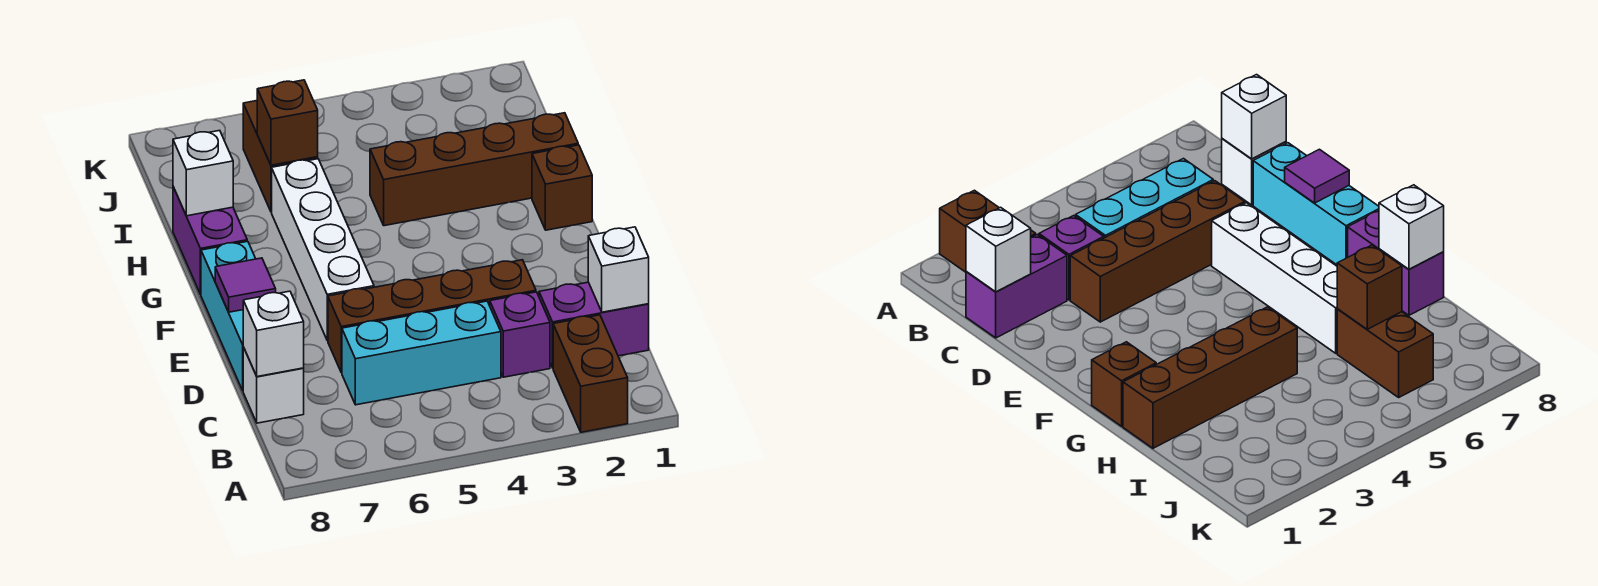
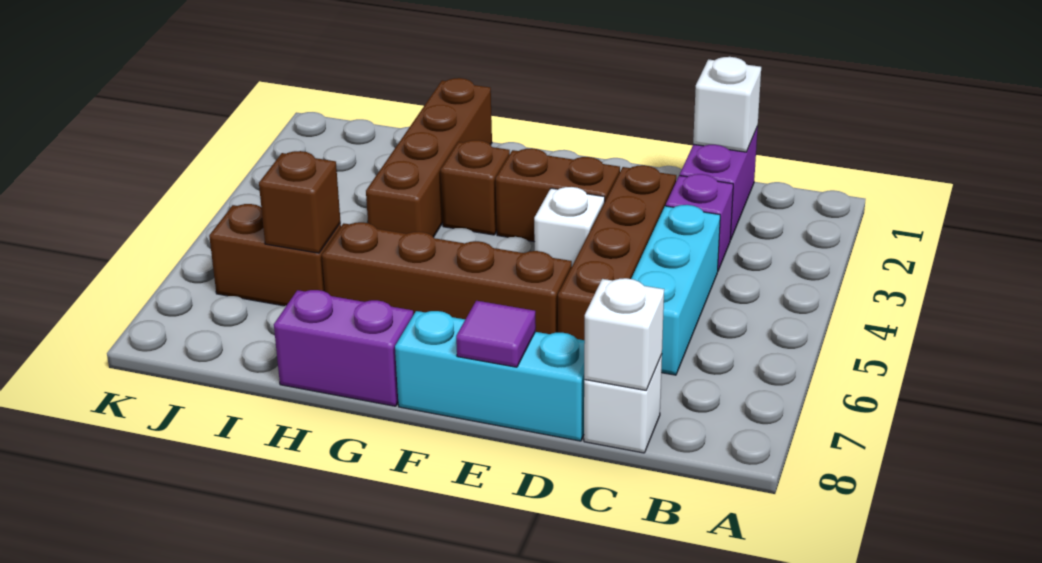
brown brick A2:B2 level 1 -> brown brick E3:F3 level 1
white brick E6:H6 level 1 -> brown brick E6:H6 level 1
brown brick G1 level 1 -> brown brick G3 level 1
white brick H8 level 2 -> white brick E4 level 1

